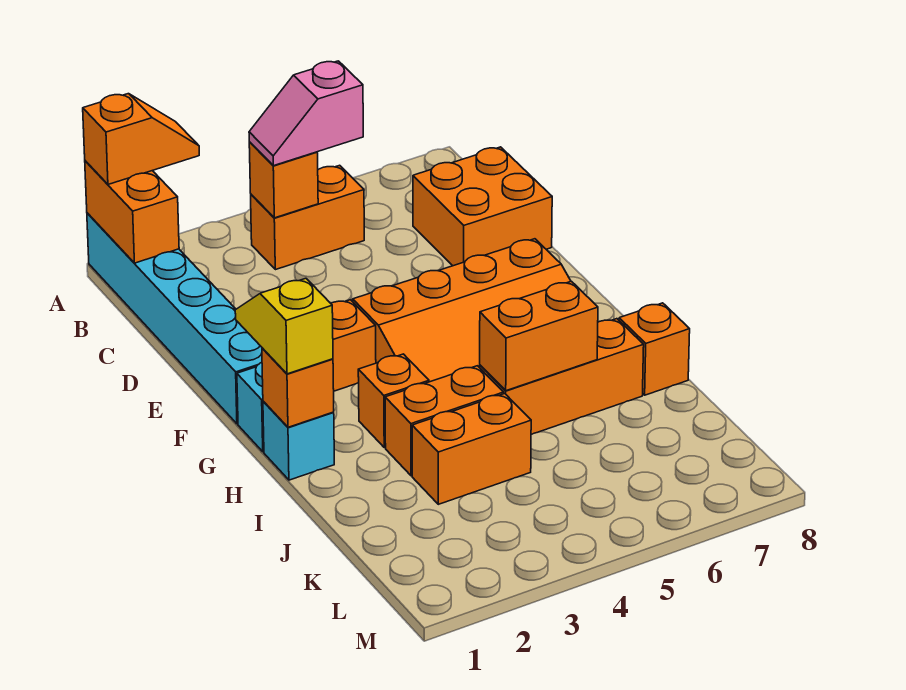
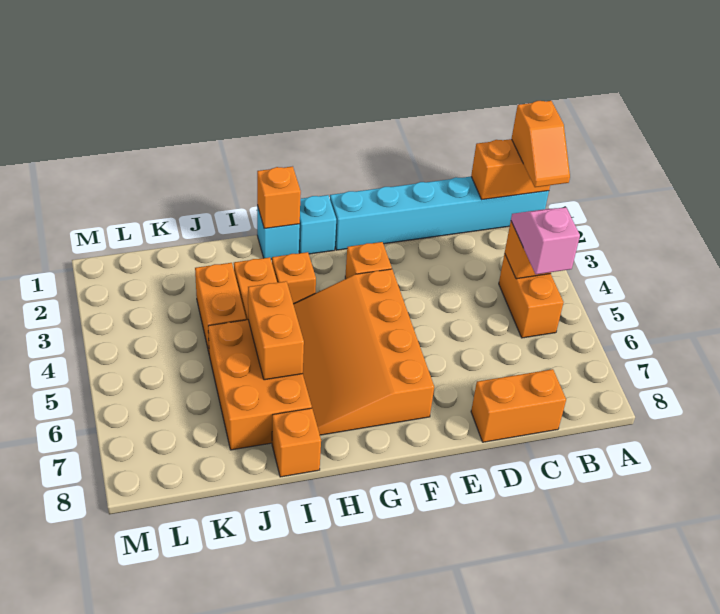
orange brick C7:D8 level 1 -> orange brick C8:D8 level 1
yellow slope G1:H1 level 3 top H -> none
orange brick I5:I7 level 1 -> orange brick I5:J7 level 1

